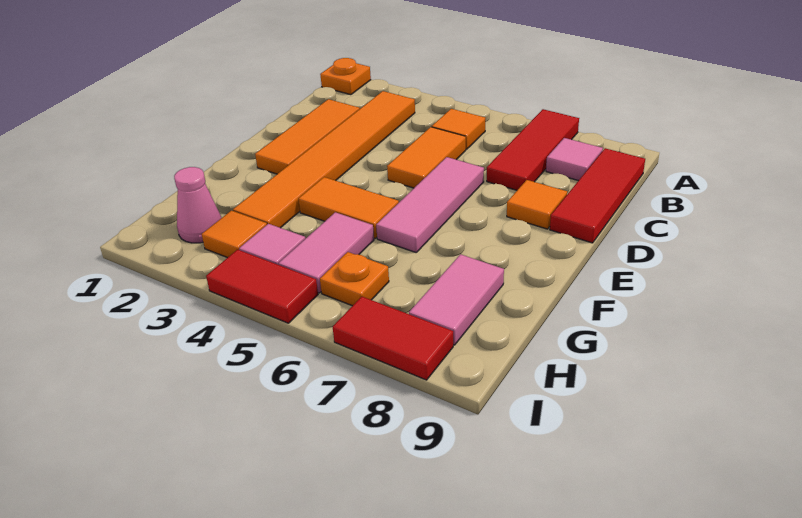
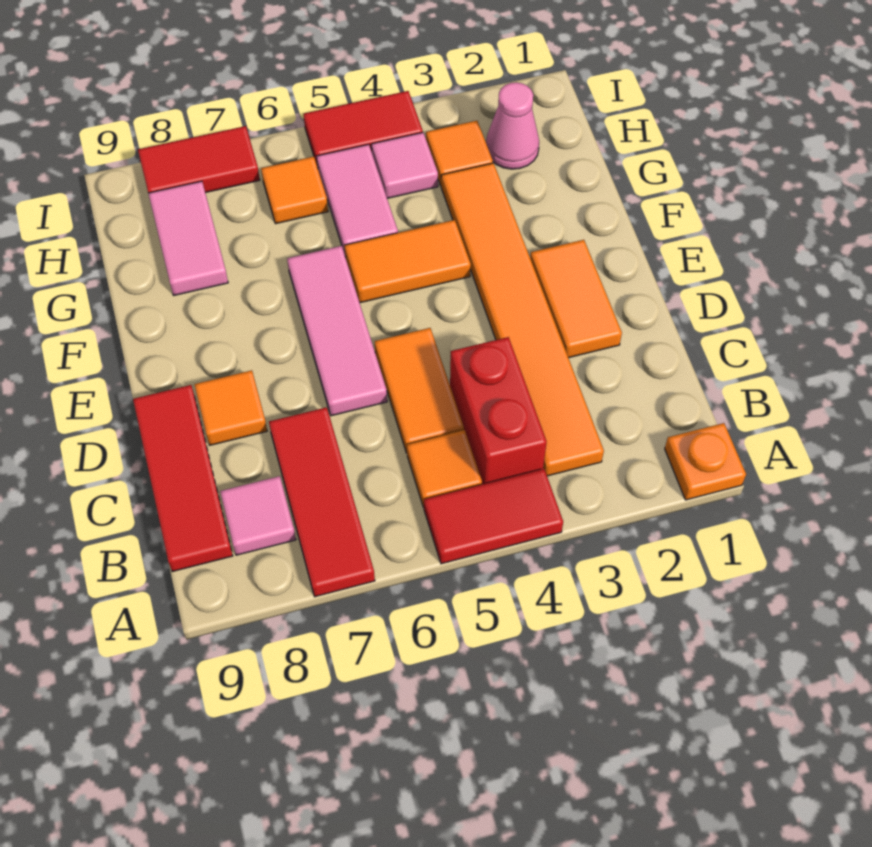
none -> red tile A4:A5 level 1
none -> red brick B4:C4 level 1
orange tile C2:E2 level 1 -> orange tile D2:E2 level 1
orange plate H6 level 1 -> orange tile H6 level 1

